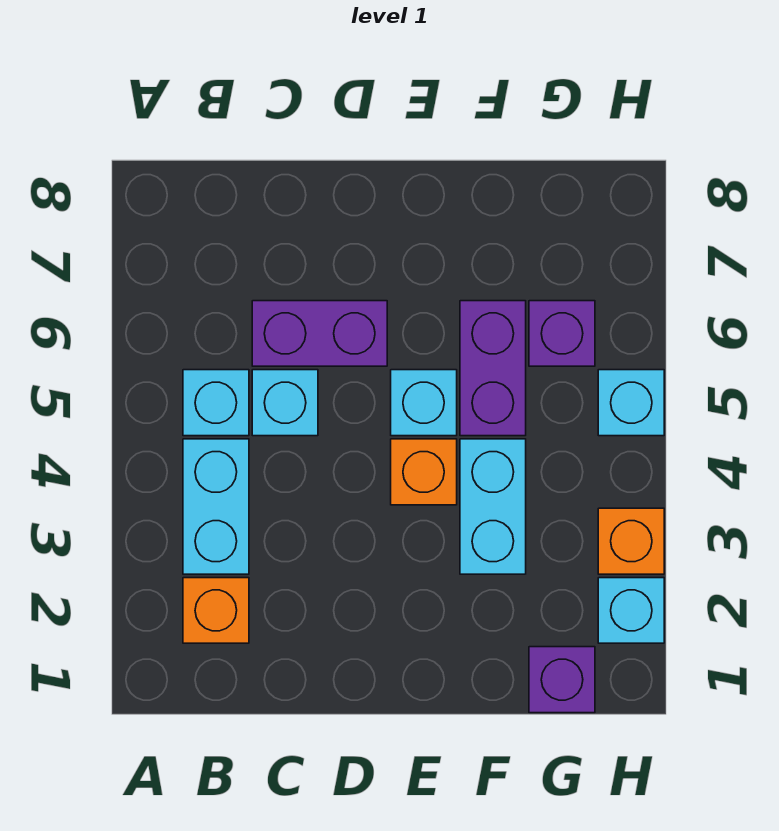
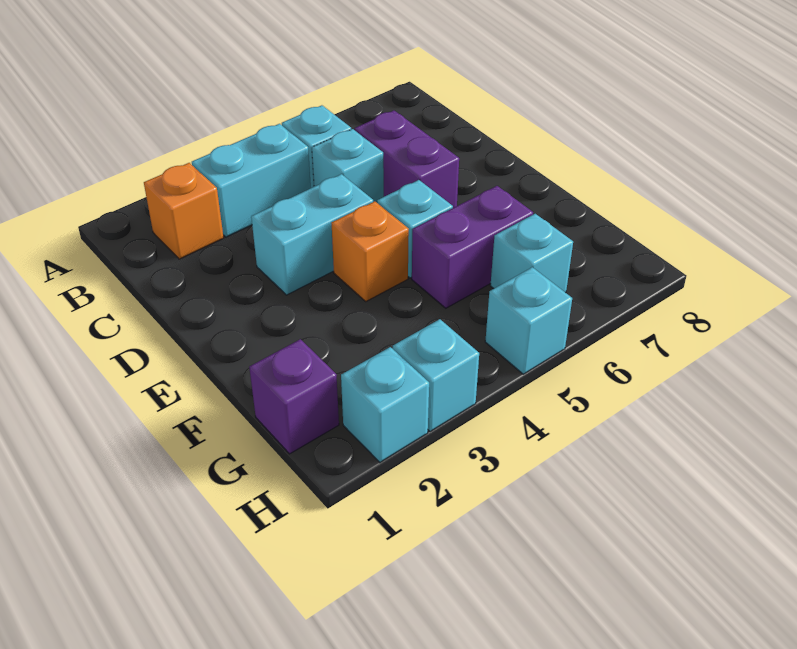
cyan brick F3:F4 level 1 -> cyan brick D3:D4 level 1
purple brick G6 level 1 -> cyan brick G6 level 1
orange brick H3 level 1 -> cyan brick H3 level 1

